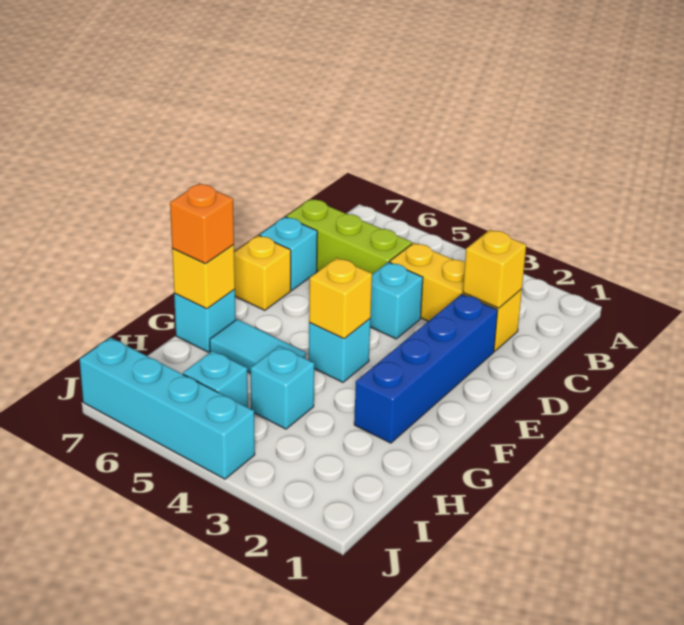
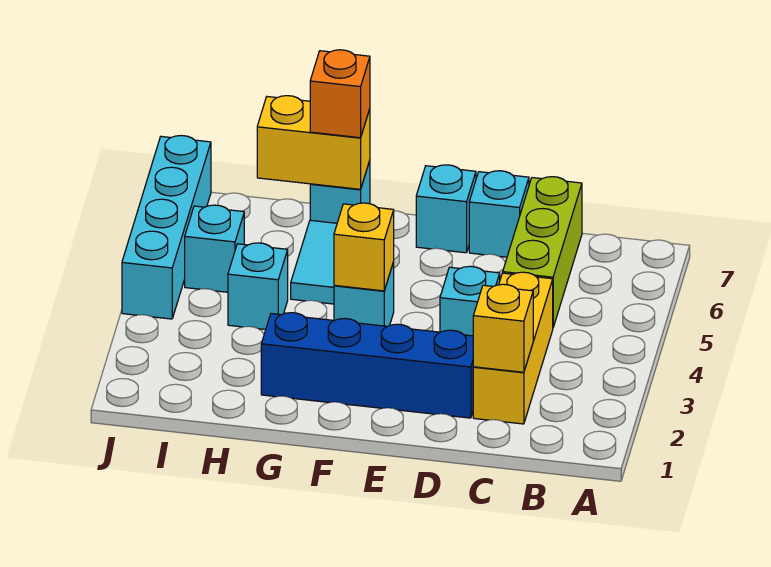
yellow brick E7 level 1 -> cyan brick E7 level 1
yellow brick G7 level 2 -> yellow brick G7:H7 level 2

